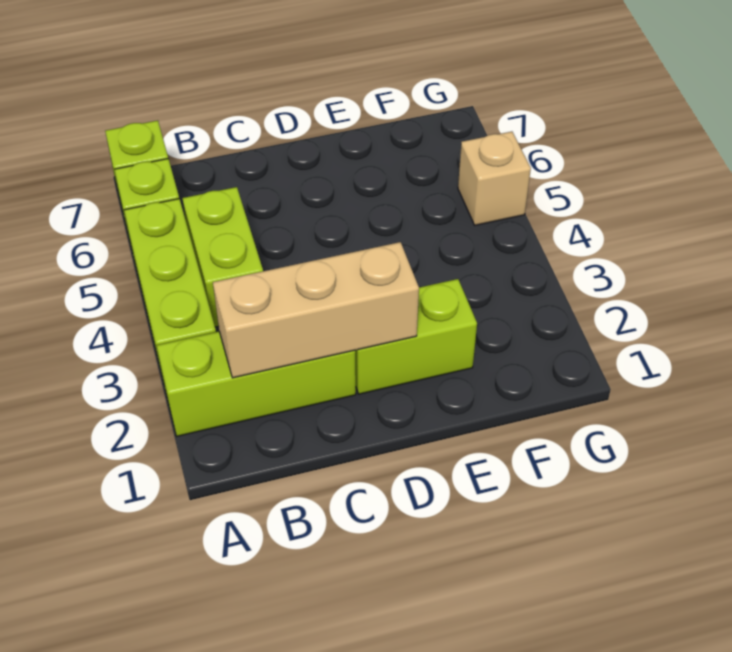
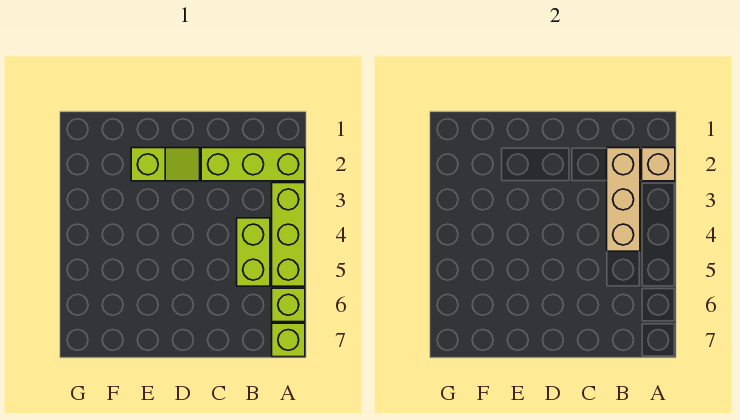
tan brick B2:D2 level 2 -> tan brick B2:B4 level 2
lime brick D2:E2 level 1 -> lime slope D2:E2 level 1 top E
tan brick G5 level 1 -> tan brick A2 level 2

